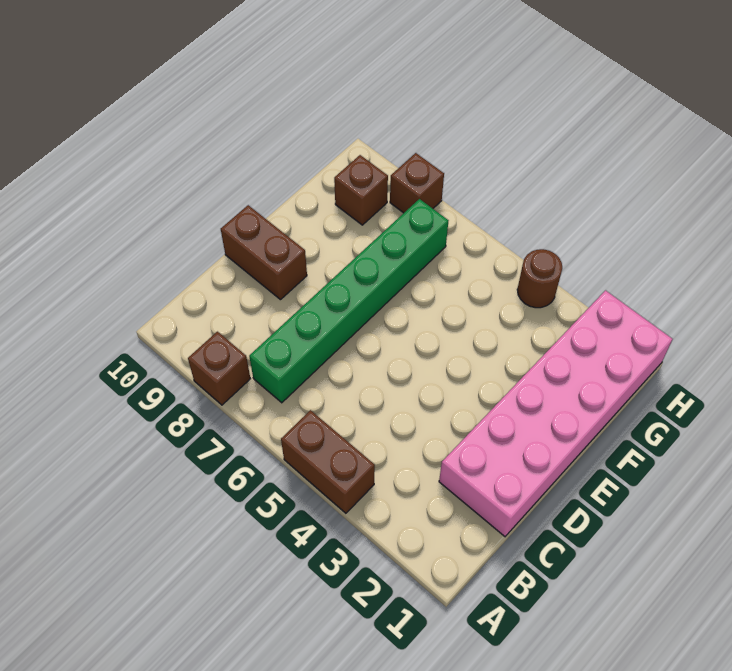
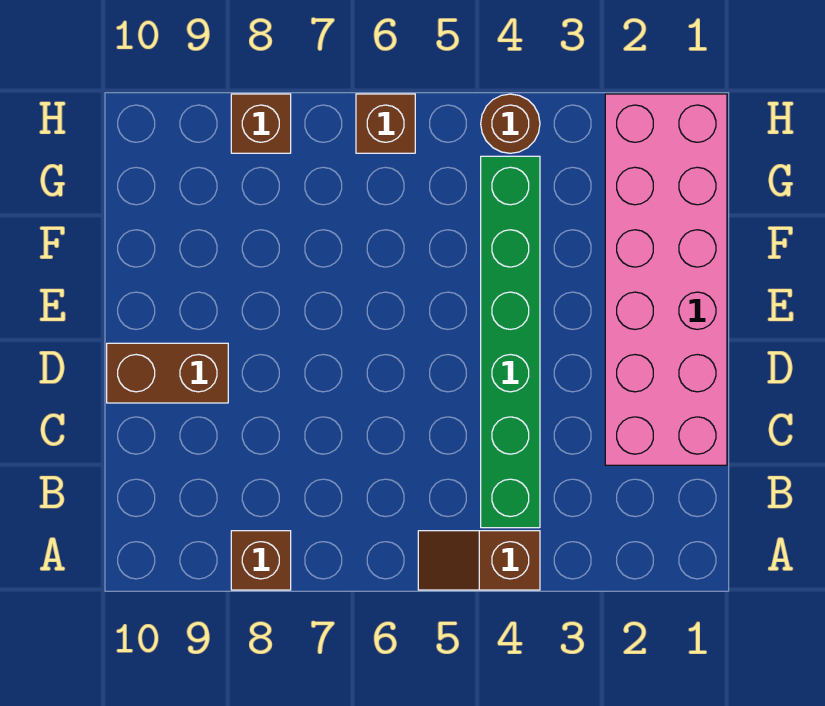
brown brick A4:A5 level 1 -> brown slope A4:A5 level 1 top 4
green brick B7:G7 level 1 -> green brick B4:G4 level 1
brown brick G9 level 1 -> brown brick H6 level 1

